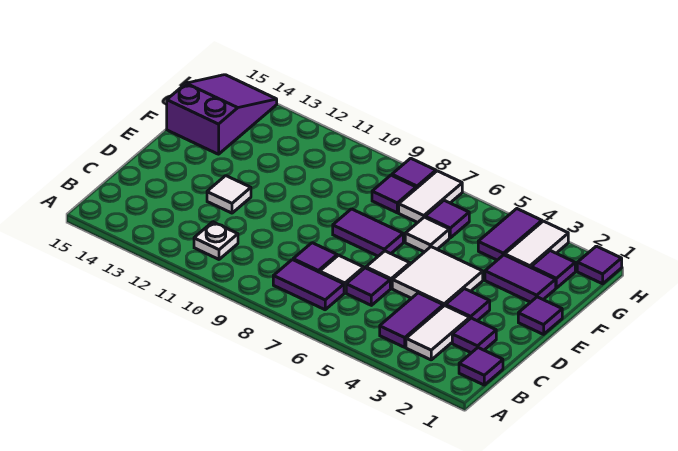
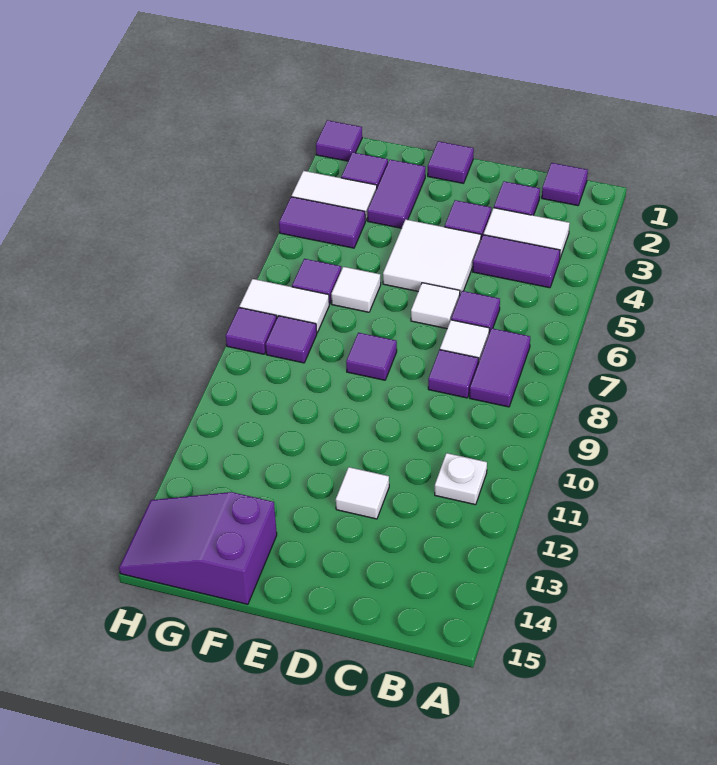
purple tile E7:E8 level 1 -> purple tile E8 level 1

